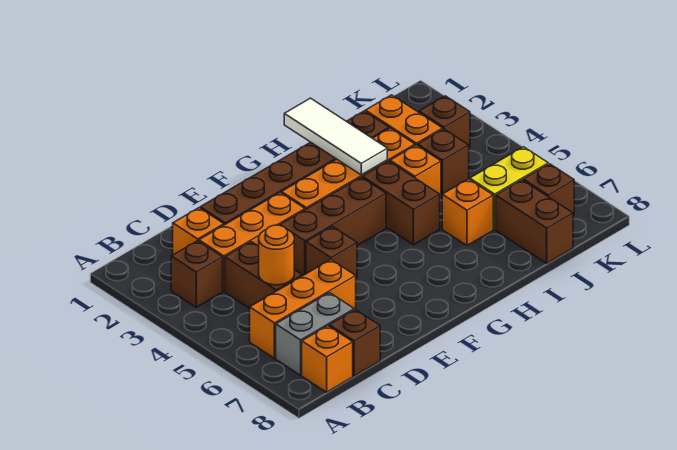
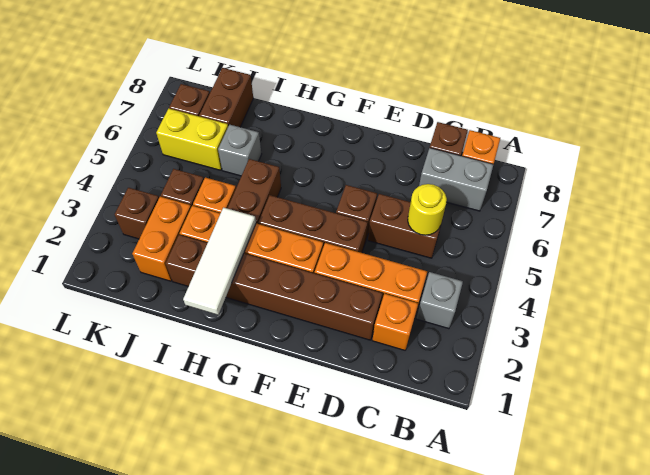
brown brick B3 level 1 -> grey brick B3 level 1
orange brick B6:D6 level 1 -> none
brown brick C4:C5 level 1 -> brown brick C5:D5 level 1
orange round brick C5 level 2 -> yellow round brick C5 level 2
orange brick I6 level 1 -> grey brick I6 level 1

